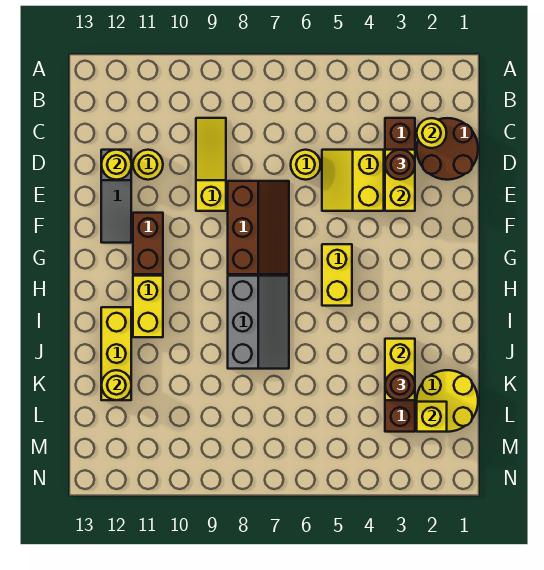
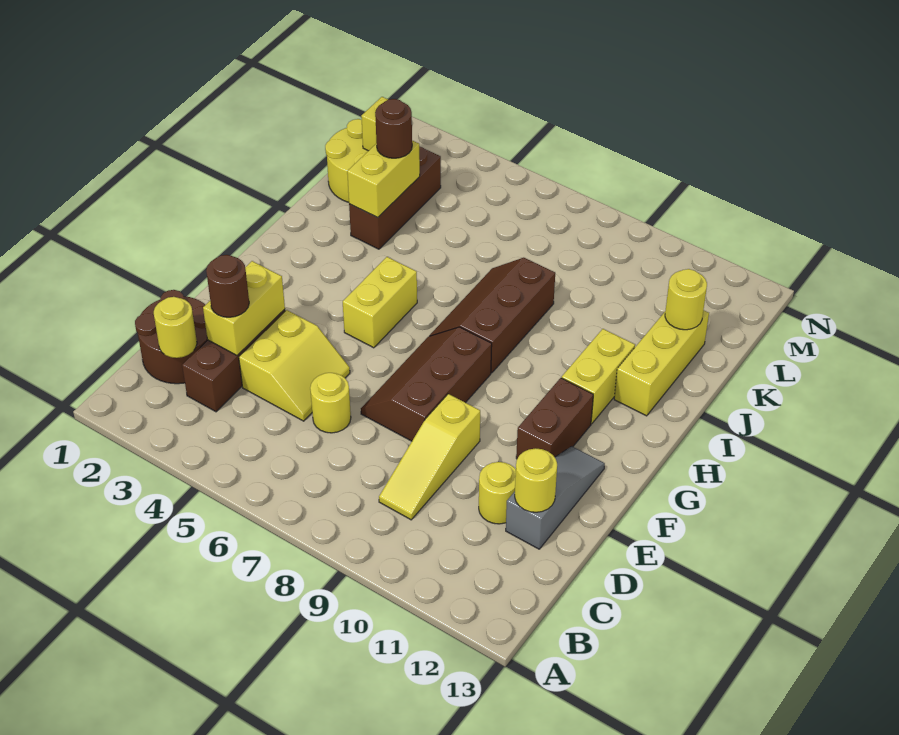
grey slope H7:J8 level 1 top 8 -> brown slope H7:J8 level 1 top 8

